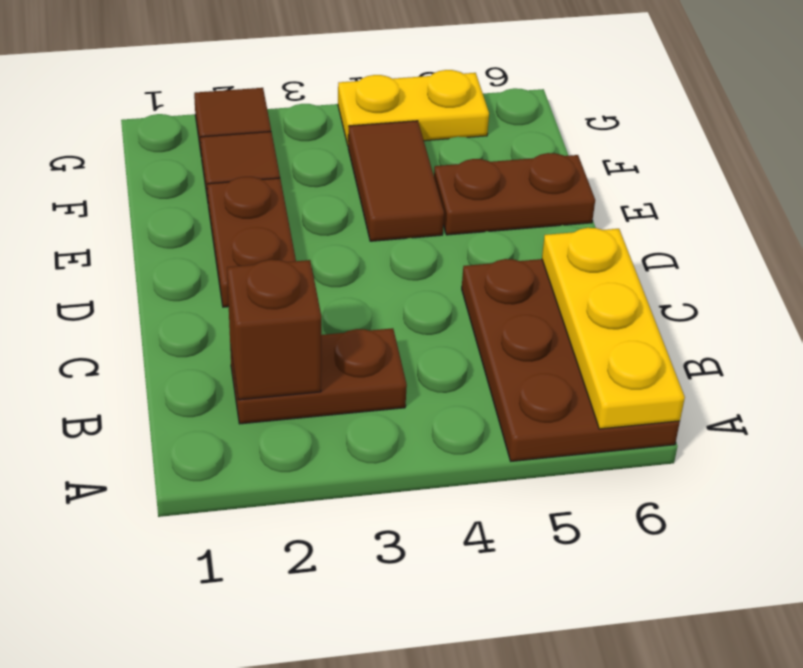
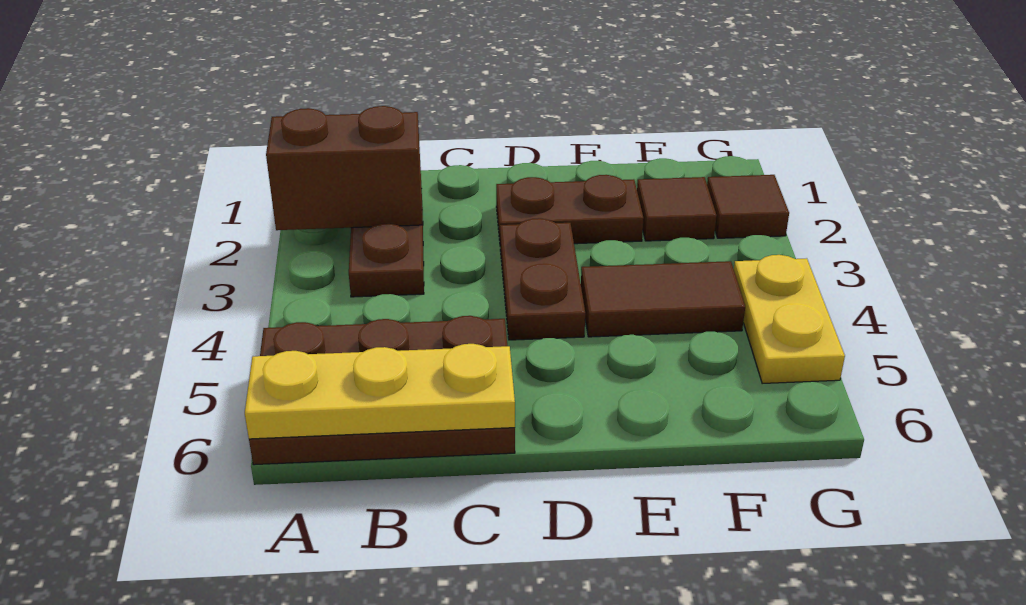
brown brick B2 level 2 -> brown brick A2:B2 level 2
brown plate E5:E6 level 1 -> brown plate D3:D4 level 1

